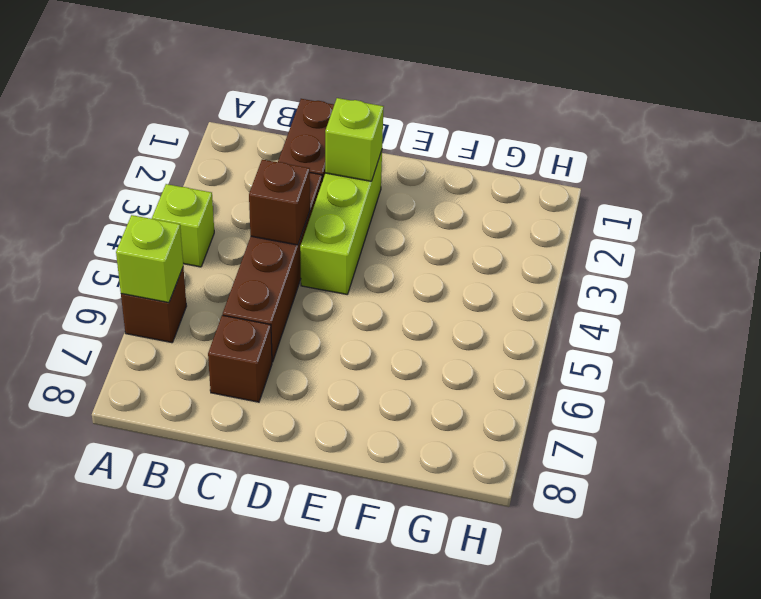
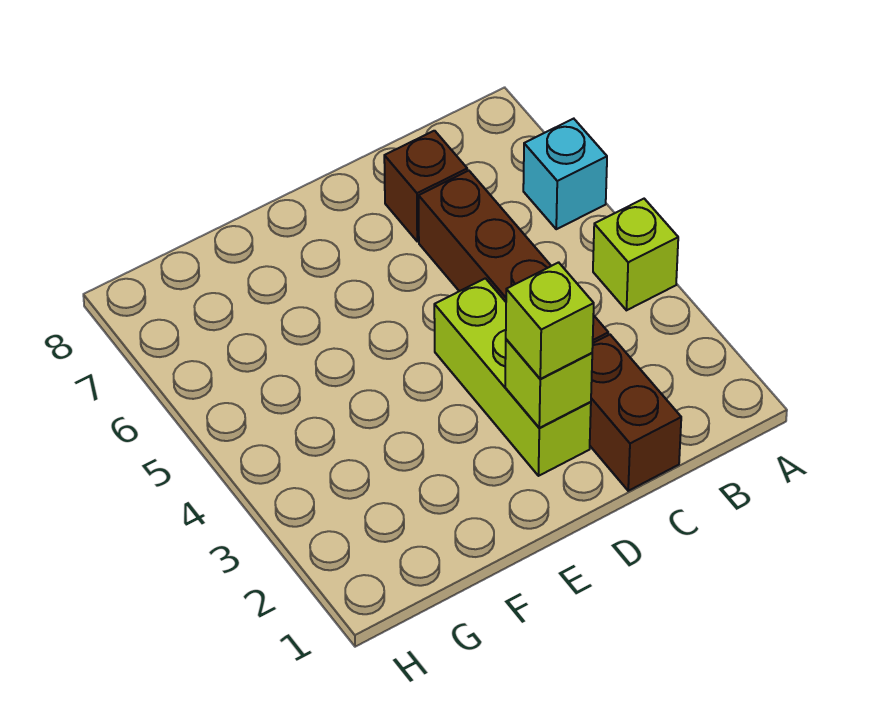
brown brick A6 level 1 -> cyan brick A6 level 1
lime brick A6 level 2 -> lime brick D2 level 3
brown brick C4 level 2 -> none

